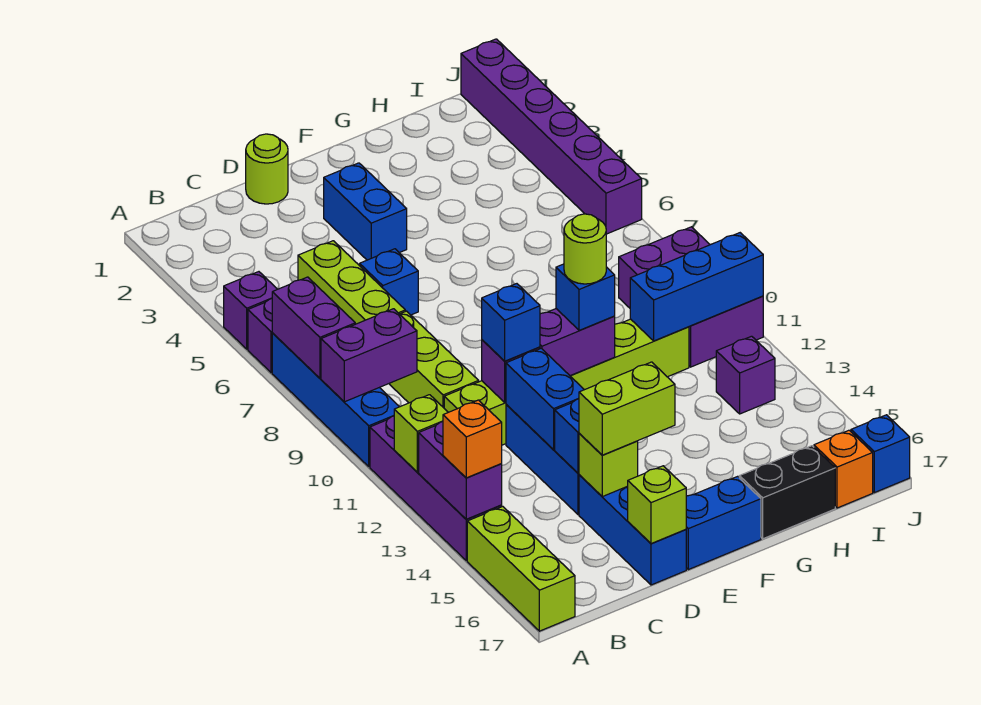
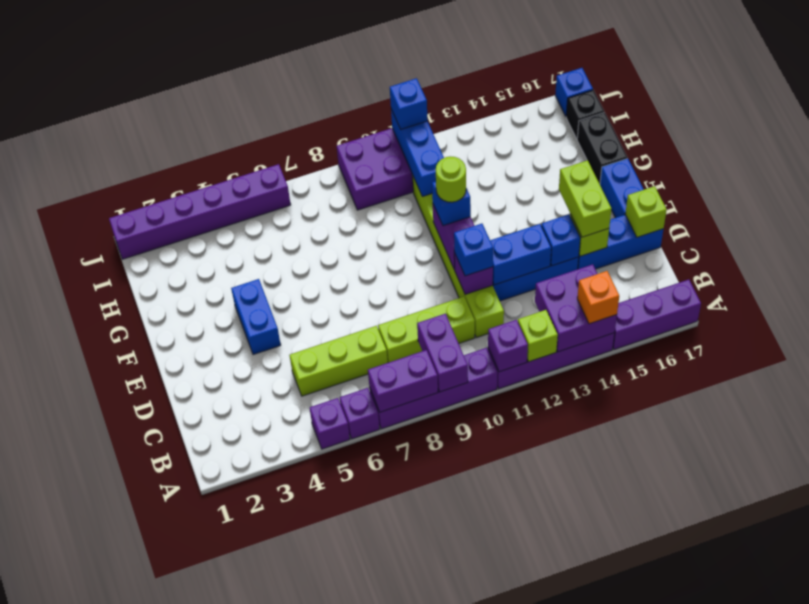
blue brick A7:A10 level 1 -> purple brick A7:A10 level 1
purple brick A13:A14 level 2 -> purple brick A13:B14 level 2
lime brick A15:A17 level 1 -> purple brick A15:A17 level 1
lime round brick D1 level 1 -> none
blue brick D6 level 1 -> blue brick J11 level 3
blue brick E3:E4 level 1 -> blue brick E4:F4 level 1
purple brick I13 level 1 -> purple brick A11 level 2
orange brick I17 level 1 -> black brick I17 level 1

